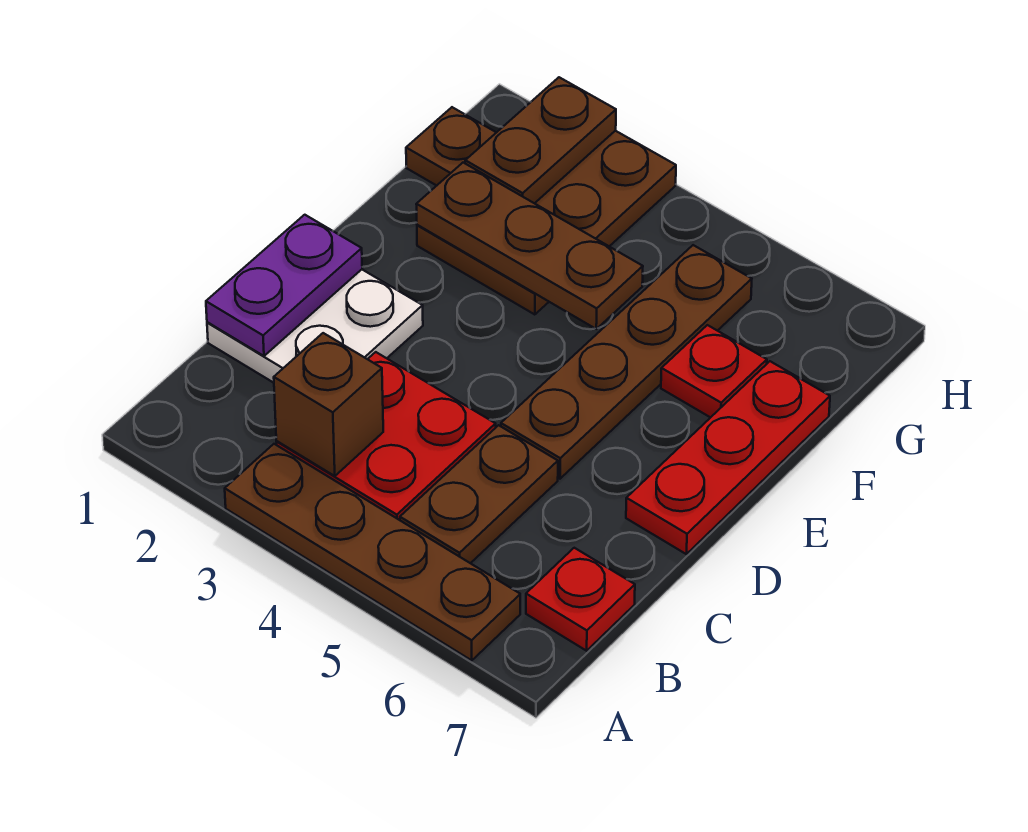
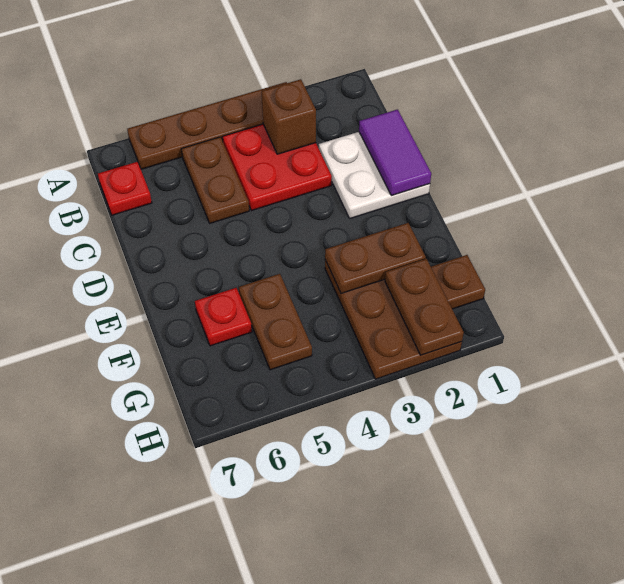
purple plate C1:D1 level 2 -> purple tile C1:D1 level 2
brown plate D5:G5 level 1 -> brown plate F5:G5 level 1
red plate D7:F7 level 1 -> none
brown plate F2:F4 level 2 -> brown plate F2:F3 level 2

